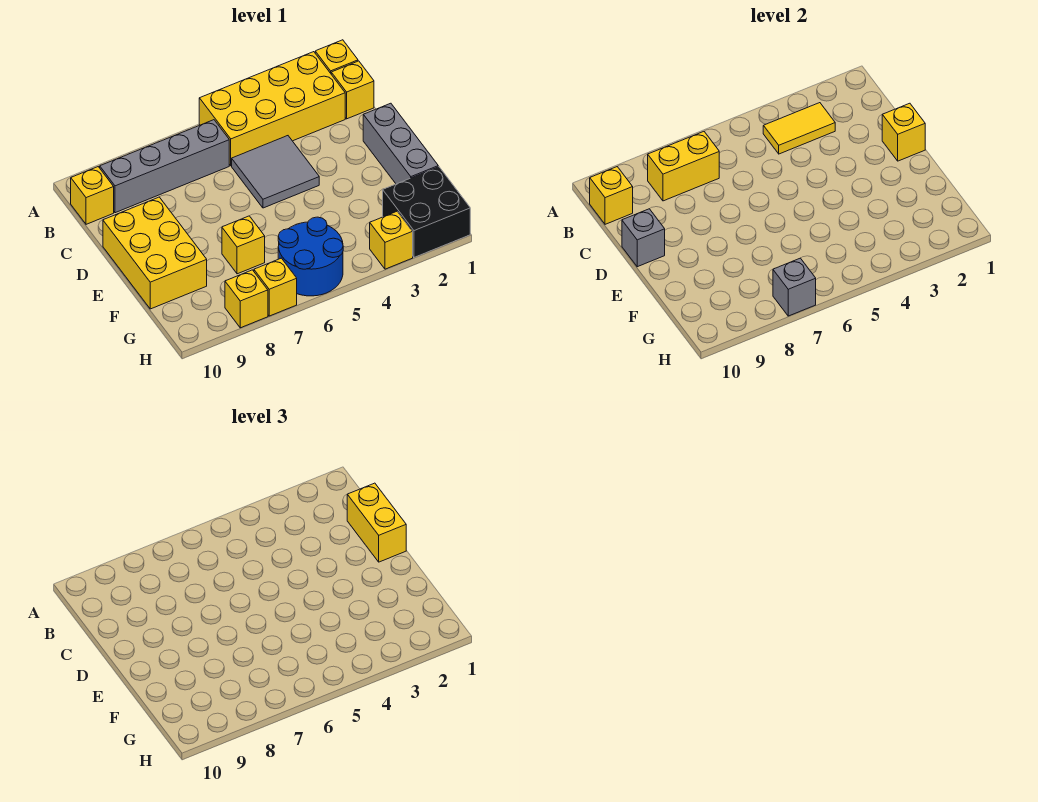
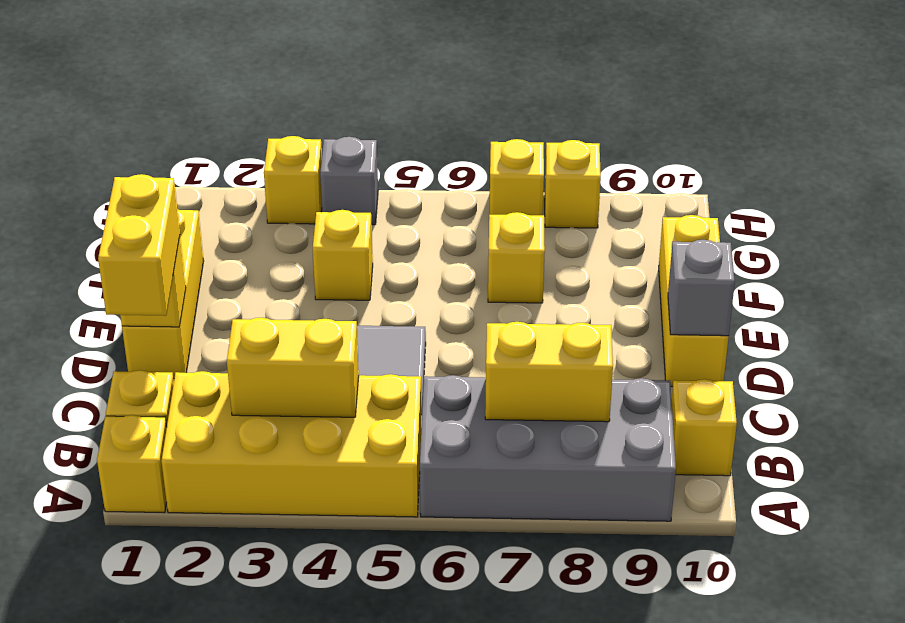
yellow tile B3:B4 level 2 -> yellow brick B3:B4 level 2
grey brick B6:B9 level 1 -> grey brick A6:B9 level 1
yellow brick B10 level 2 -> yellow brick F4 level 1
grey brick D1:F1 level 1 -> yellow brick D1:F1 level 1
yellow brick D9:F10 level 1 -> yellow brick D10:F10 level 1
black brick G1:H2 level 1 -> none
blue round brick G5:H6 level 1 -> none
grey brick H7 level 2 -> grey brick H4 level 1

